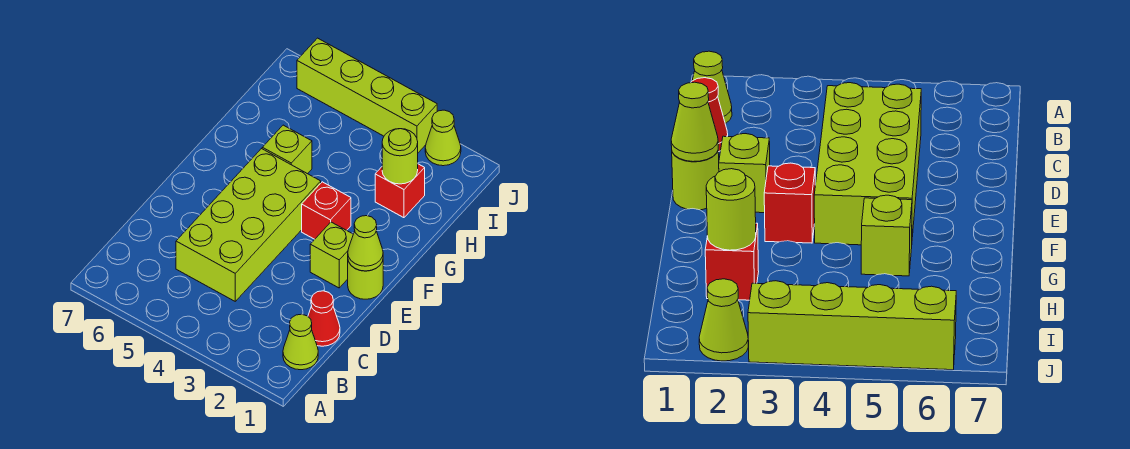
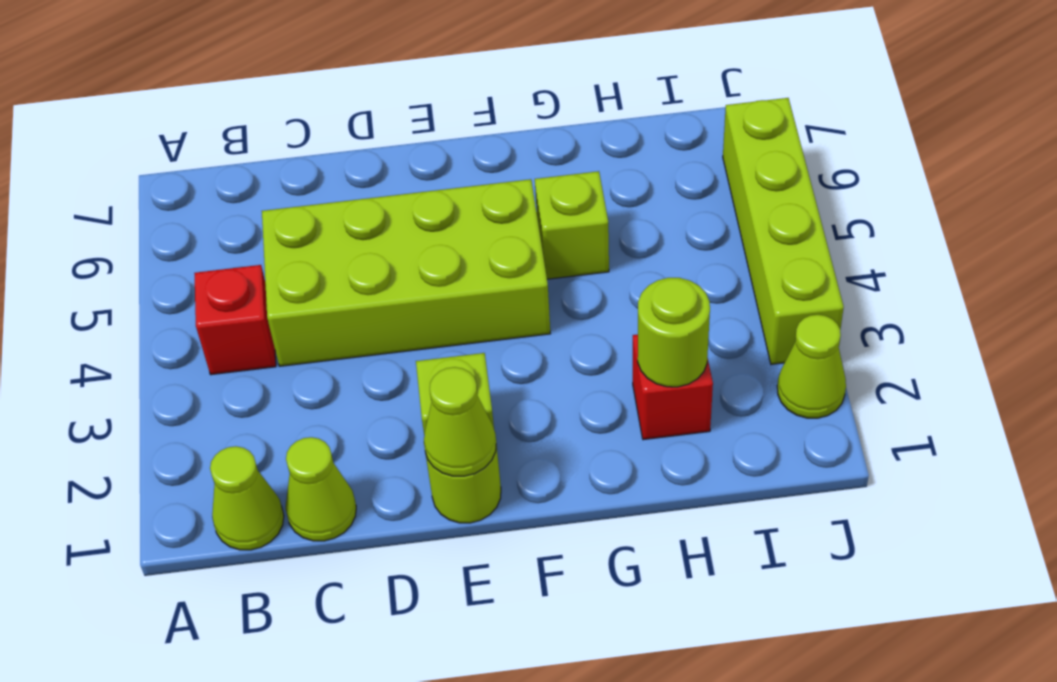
red cone C1 level 1 -> lime cone C1 level 1
red brick F3 level 1 -> red brick B4 level 1

